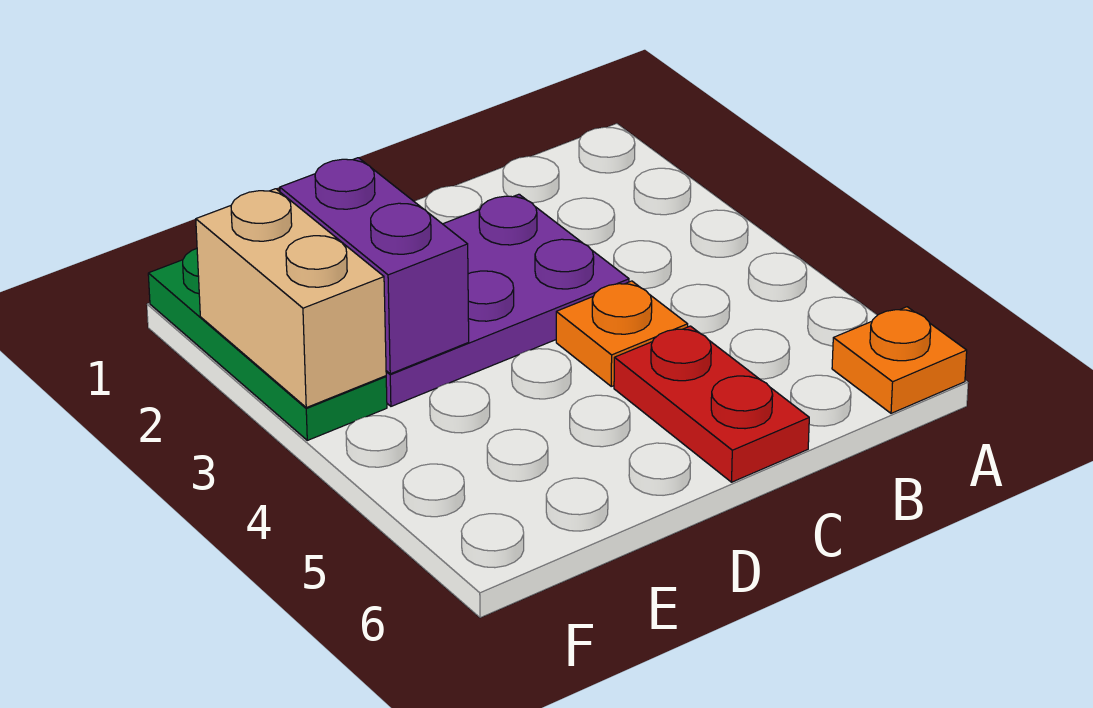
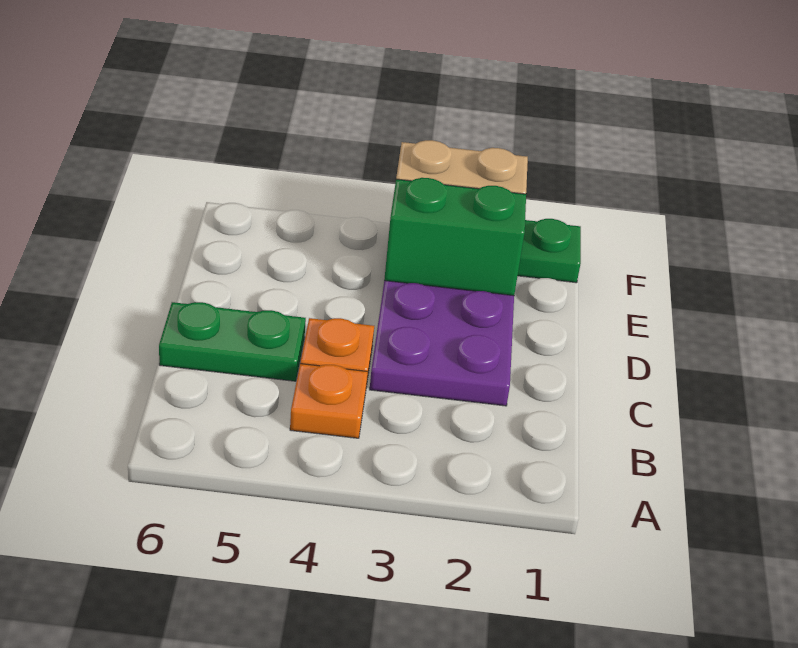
orange plate A6 level 1 -> orange plate B4 level 1
red plate C5:C6 level 1 -> green plate C5:C6 level 1
purple brick E2:E3 level 2 -> green brick E2:E3 level 2

